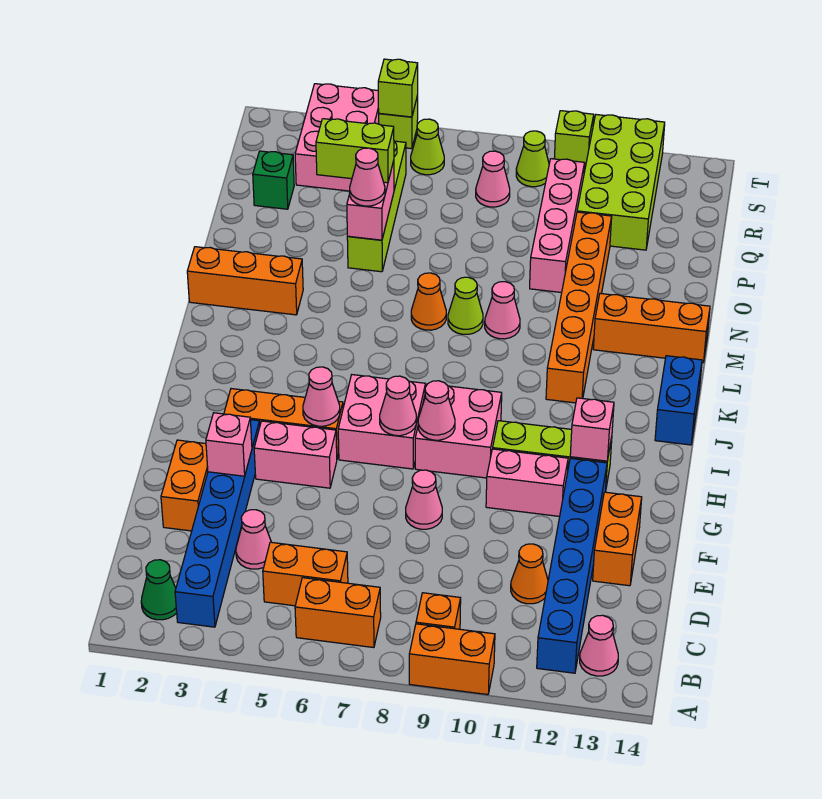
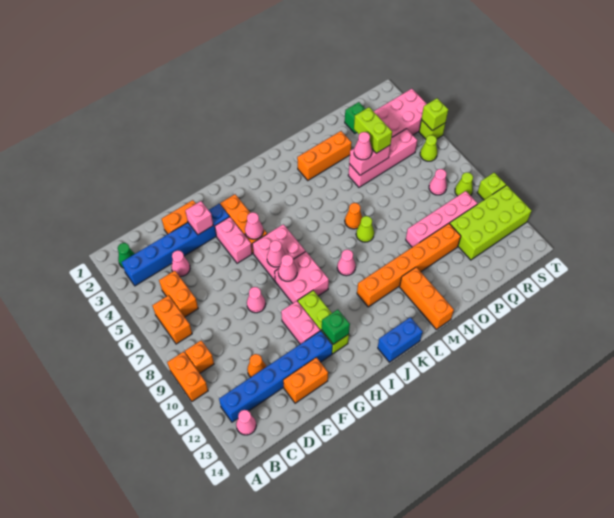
pink brick H12 level 2 -> green brick H12 level 2
orange brick M1:M3 level 1 -> orange brick M3:O3 level 1
pink cone M9 level 1 -> pink cone K9 level 1
lime brick O5:R5 level 1 -> pink brick O5:R5 level 1

